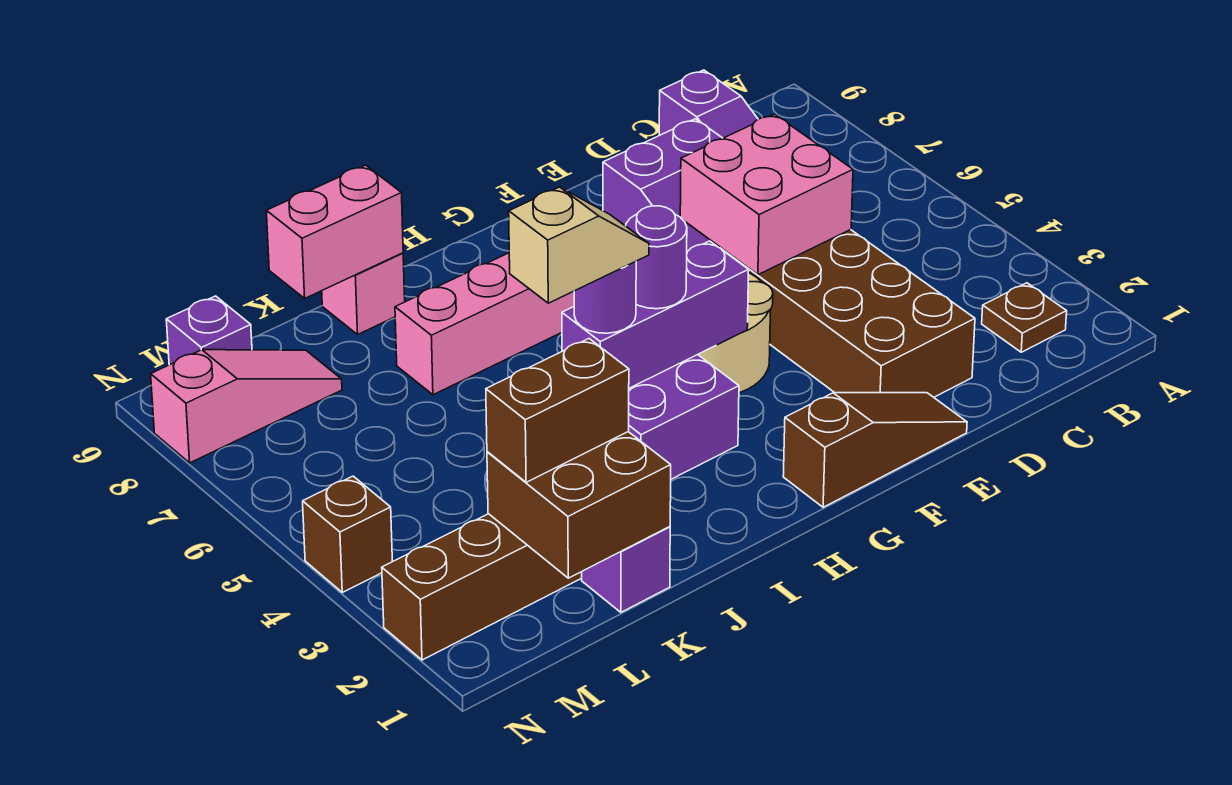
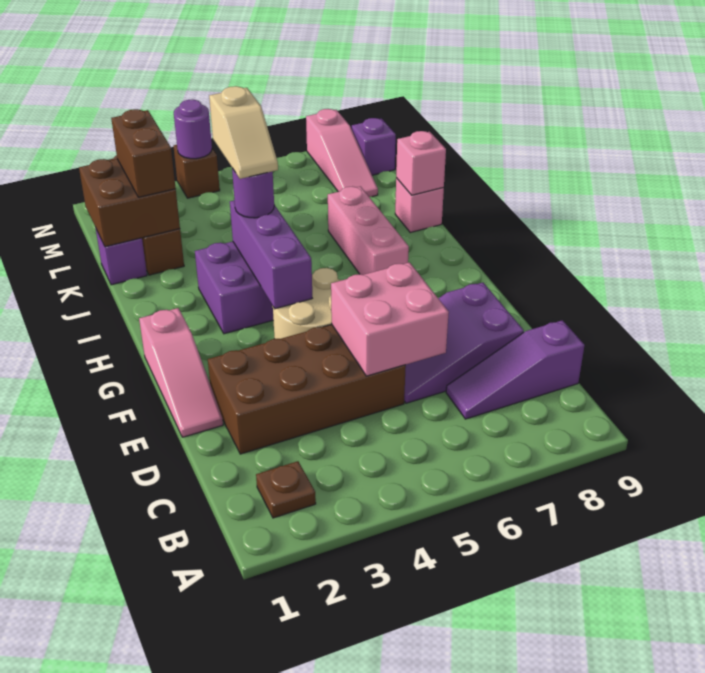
brown slope E1:G1 level 1 top G -> pink slope E1:G1 level 1 top G
purple round brick H4 level 3 -> purple round brick N4 level 2
pink brick J9:K9 level 2 -> pink brick J9 level 2

